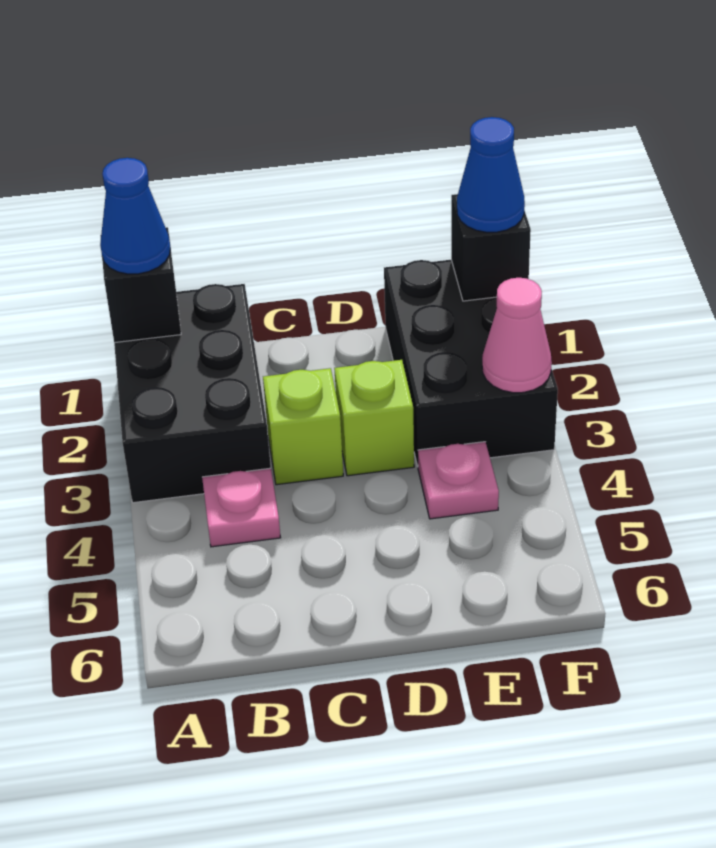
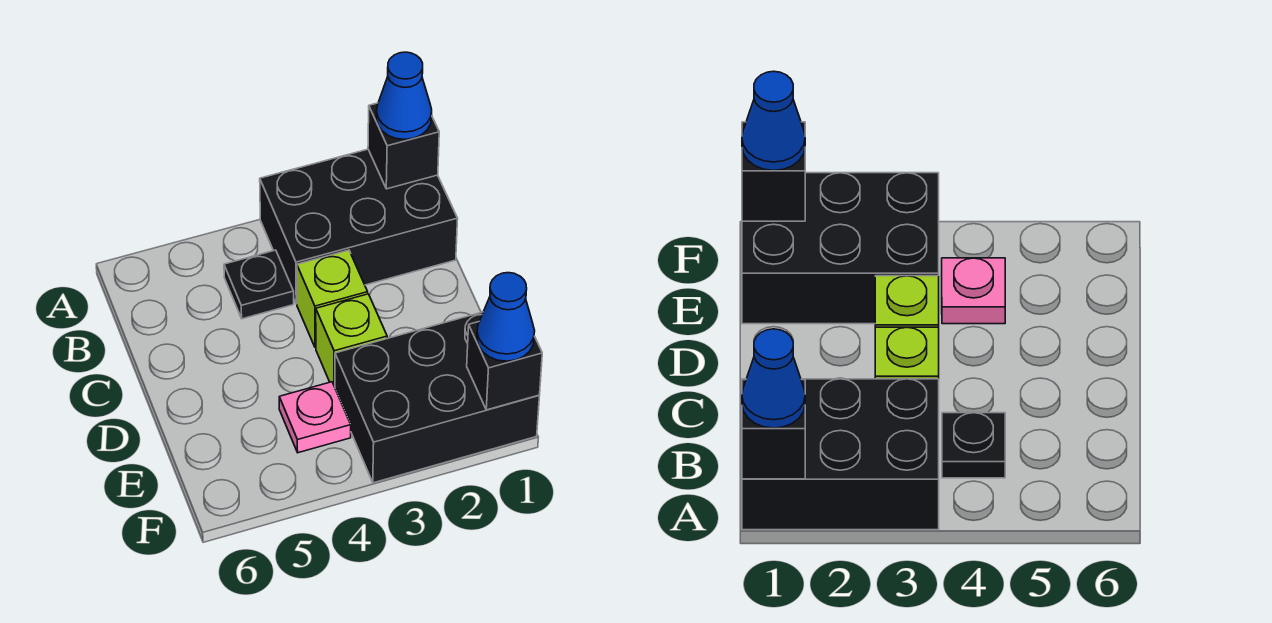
pink plate B4 level 1 -> black plate B4 level 1
pink cone F3 level 2 -> none

